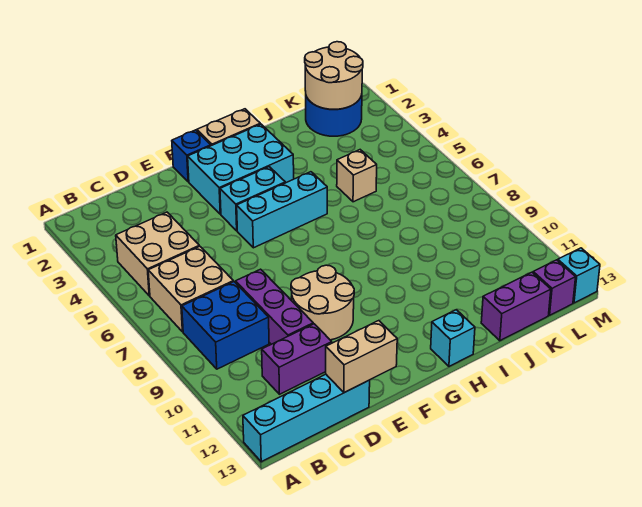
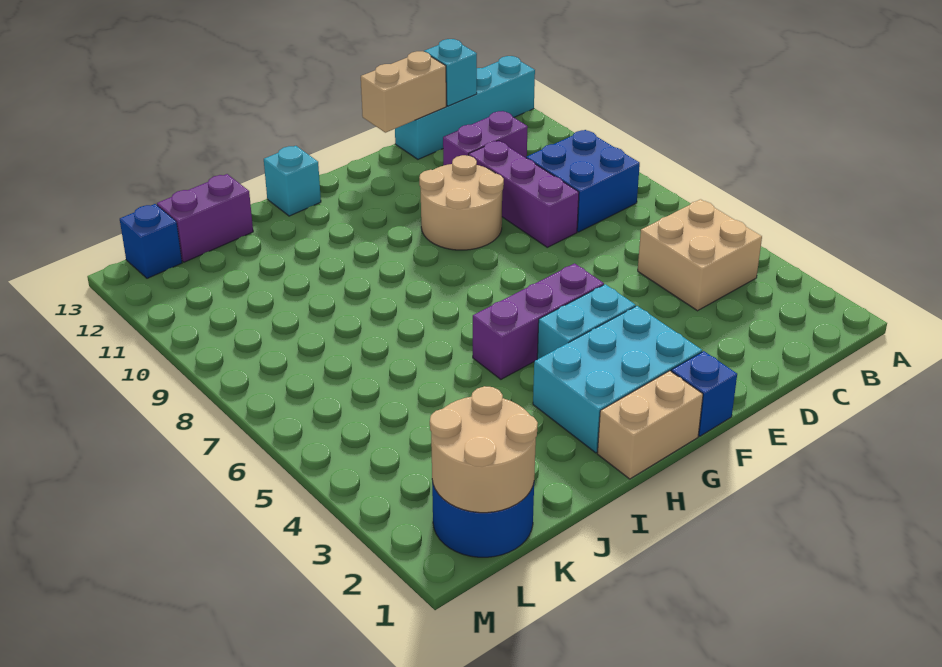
tan brick B6:C7 level 1 -> none
cyan brick F5:H5 level 1 -> purple brick F5:H5 level 1
tan brick J5 level 1 -> none
purple brick L13 level 1 -> blue brick L13 level 1
cyan brick M13 level 1 -> cyan brick C13 level 2

